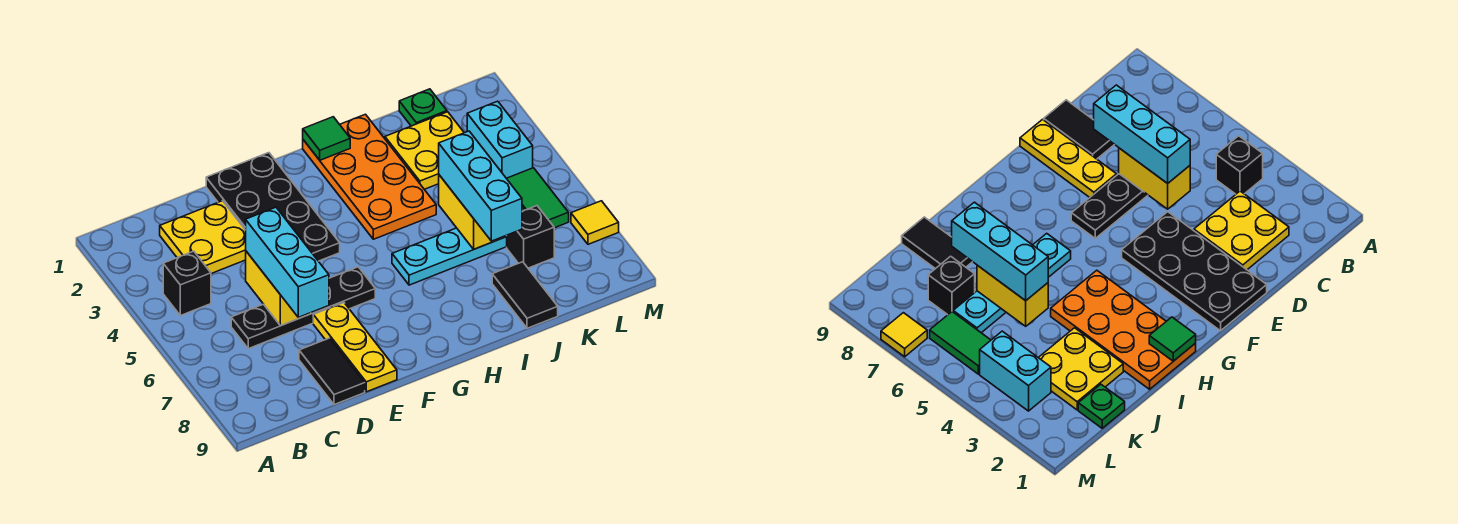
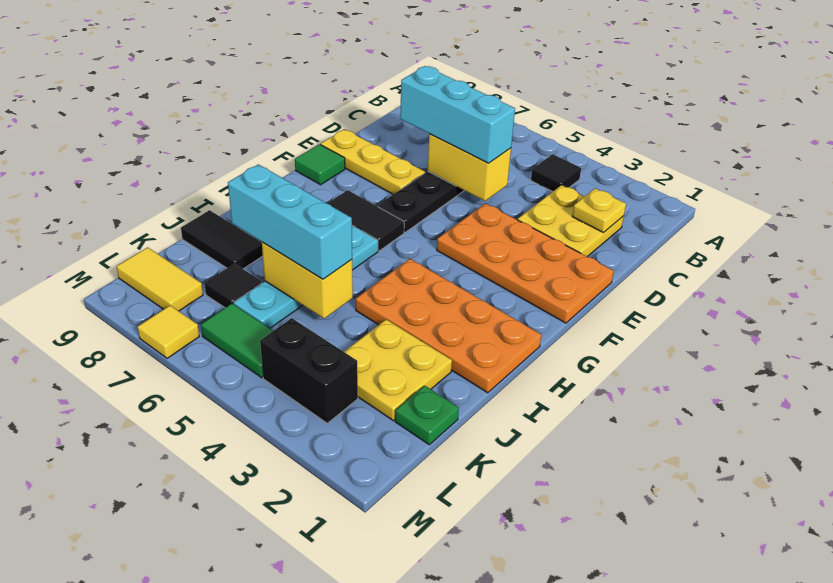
black brick B4 level 1 -> black tile B4 level 1
none -> yellow plate C2 level 2
black tile D8:D9 level 1 -> black tile G6:G7 level 1
black plate E1:F4 level 1 -> orange plate E1:F4 level 1
green tile H1 level 2 -> green tile F9 level 1
black brick K7 level 1 -> black tile K7 level 1
cyan brick L3:L4 level 1 -> black brick L3:L4 level 1
none -> yellow tile L8:L9 level 1

